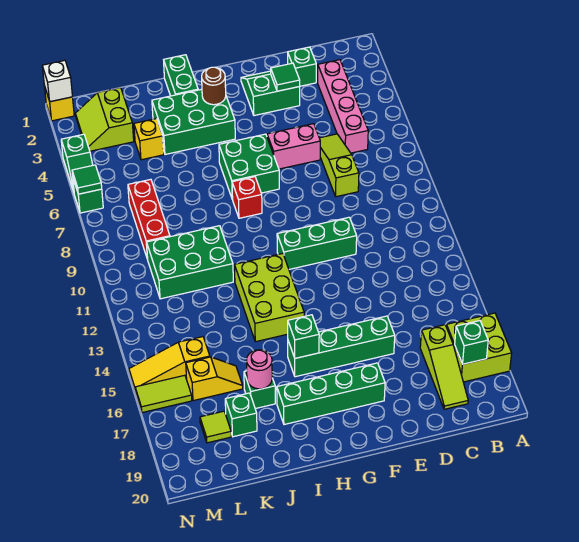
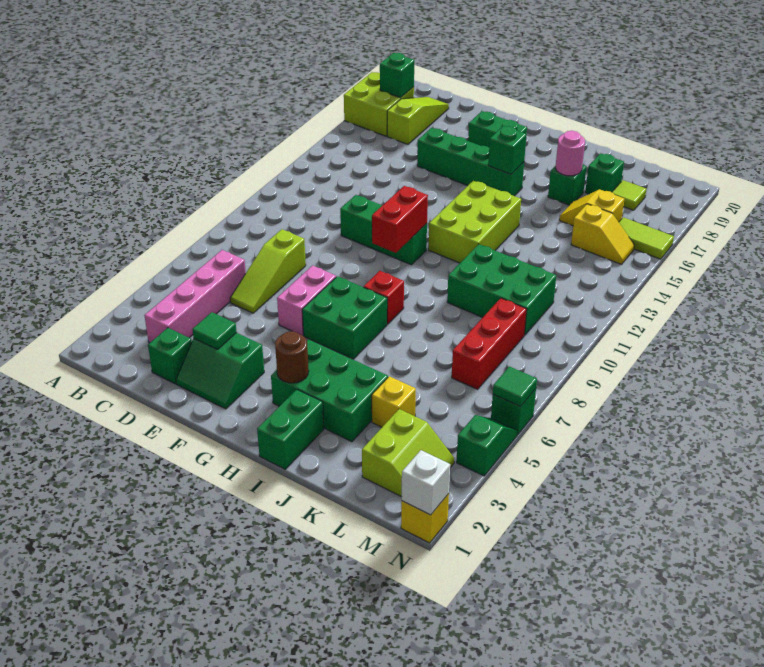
pink brick E6:F6 level 1 -> pink brick F6:F7 level 1
green brick F18:I18 level 1 -> green brick F18:G18 level 1
none -> red brick G10:G11 level 2
yellow slope L15:N15 level 1 top L -> yellow slope L15:M15 level 1 top L

